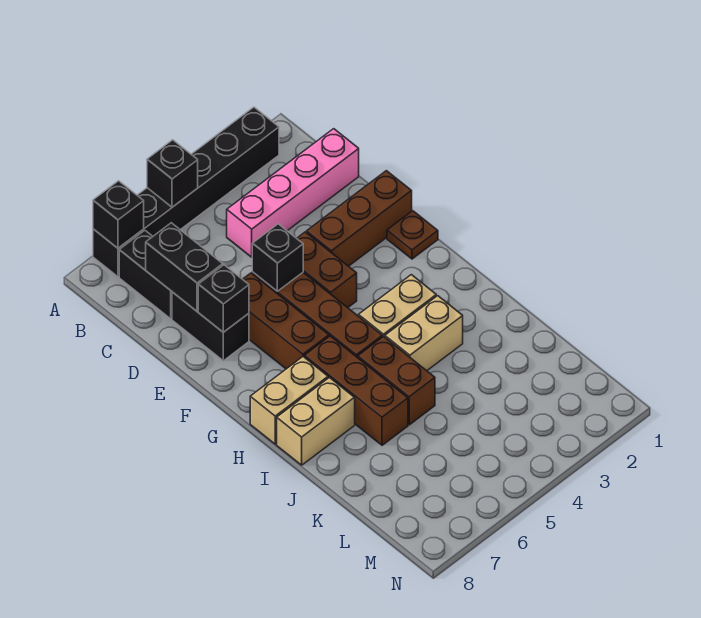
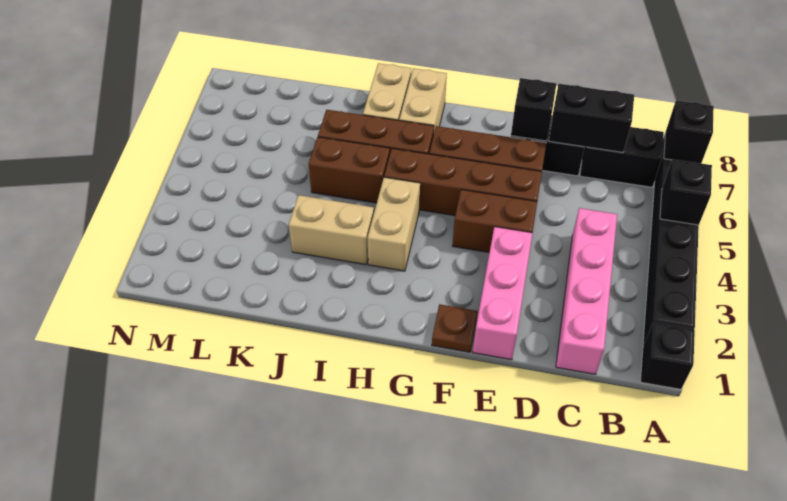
brown brick E1:E3 level 1 -> pink brick E1:E3 level 1
black brick E5 level 2 -> black brick A1 level 1
tan brick I3:I4 level 1 -> tan brick I3:J3 level 1

